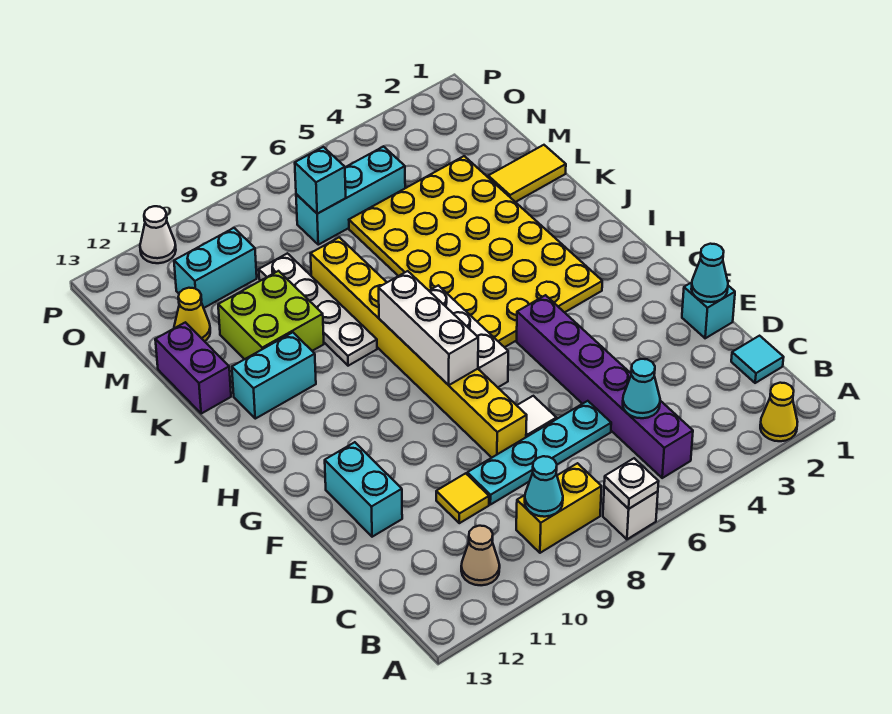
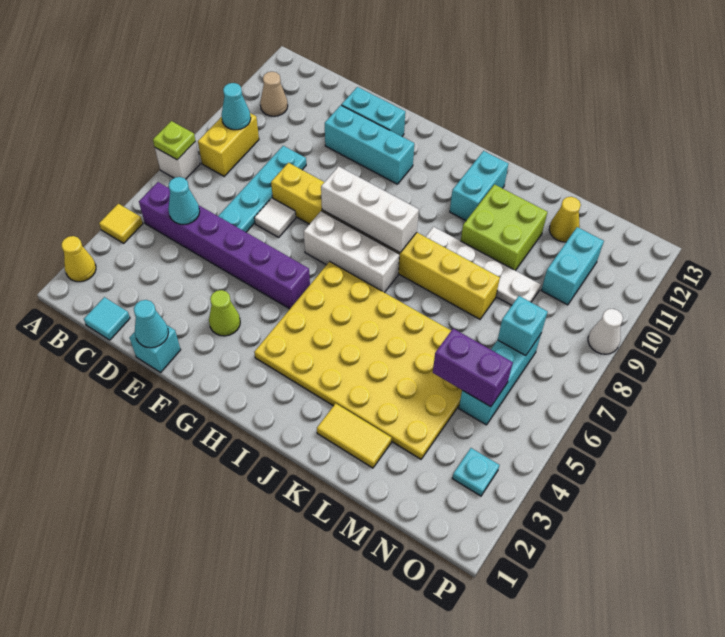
white plate A7 level 2 -> lime plate A7 level 2
yellow tile D10 level 1 -> yellow tile A4 level 1
none -> cyan brick E11:G11 level 1
none -> lime cone F3 level 1
purple brick K13:L13 level 1 -> purple brick M5:N5 level 2
yellow tile L1:L2 level 1 -> yellow tile K2:L2 level 1
none -> cyan plate O3 level 1
white cone P11 level 1 -> white cone P9 level 1

